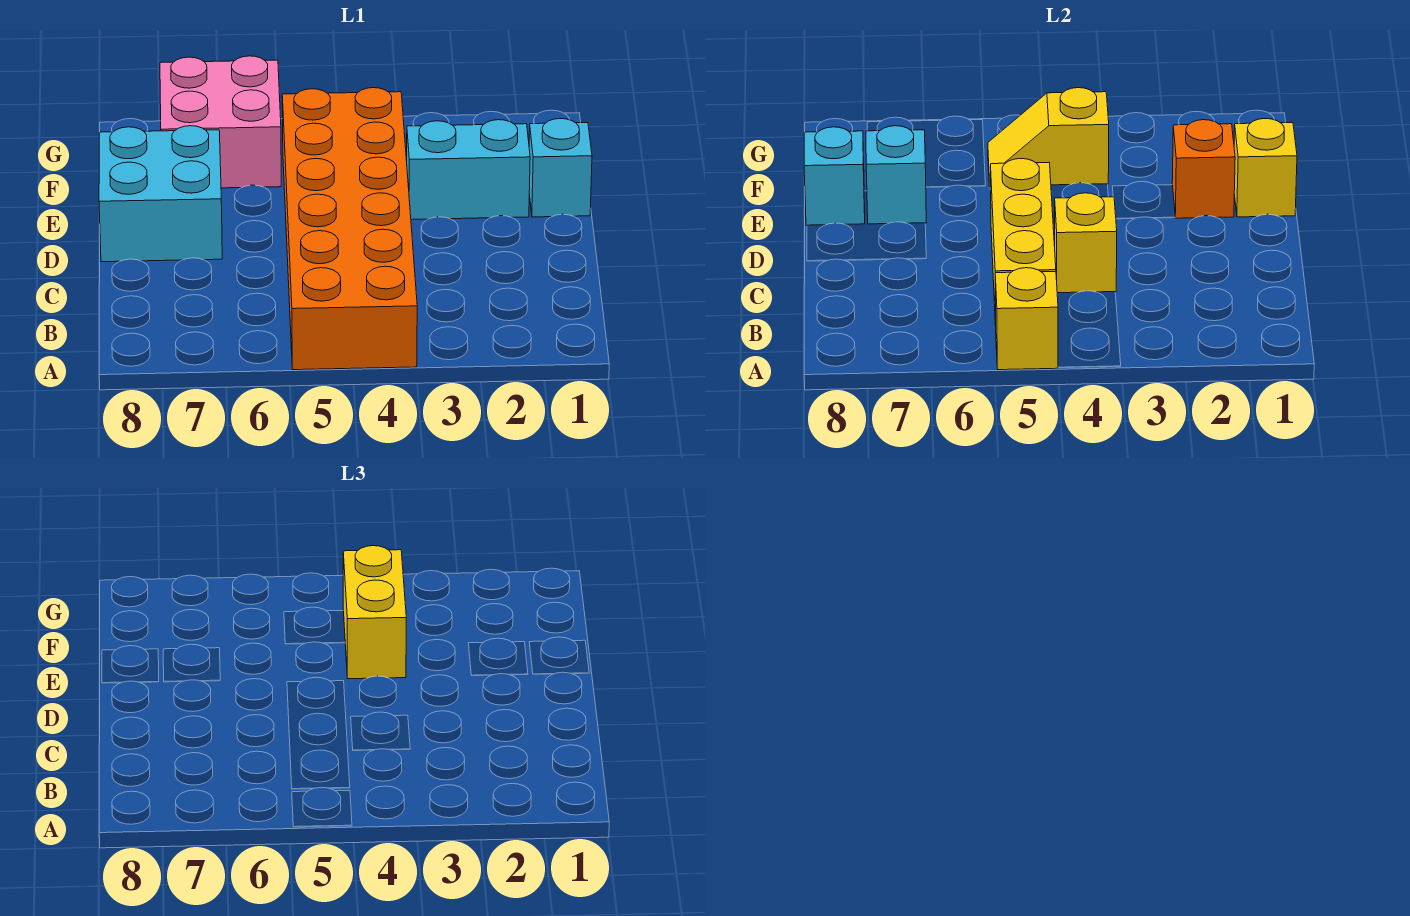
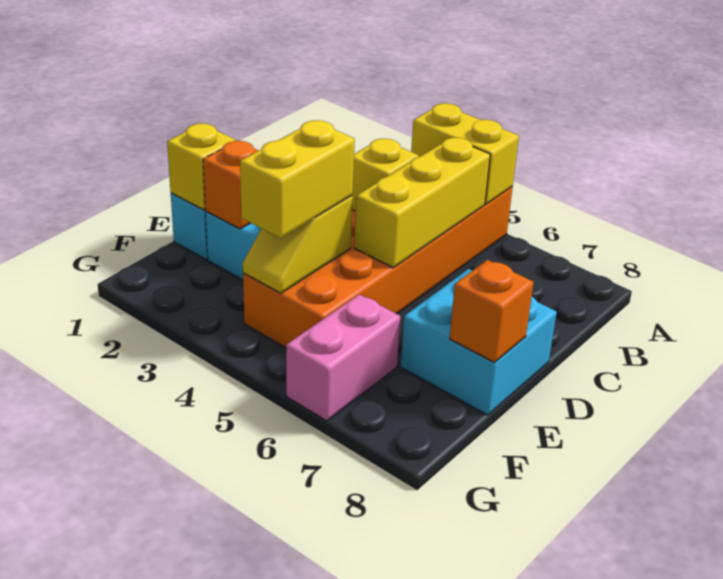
yellow brick A5 level 2 -> yellow brick A4:A5 level 2
cyan brick E7 level 2 -> none
cyan brick E8 level 2 -> orange brick E8 level 2
yellow slope F4:F5 level 2 top 4 -> yellow slope E4:F4 level 2 top E
pink brick F6:G7 level 1 -> pink brick F6:G6 level 1

